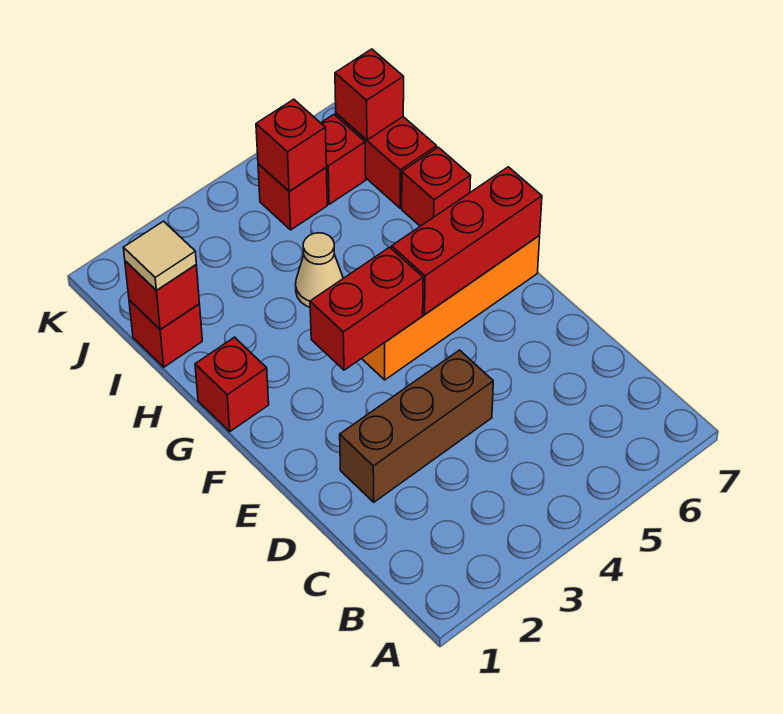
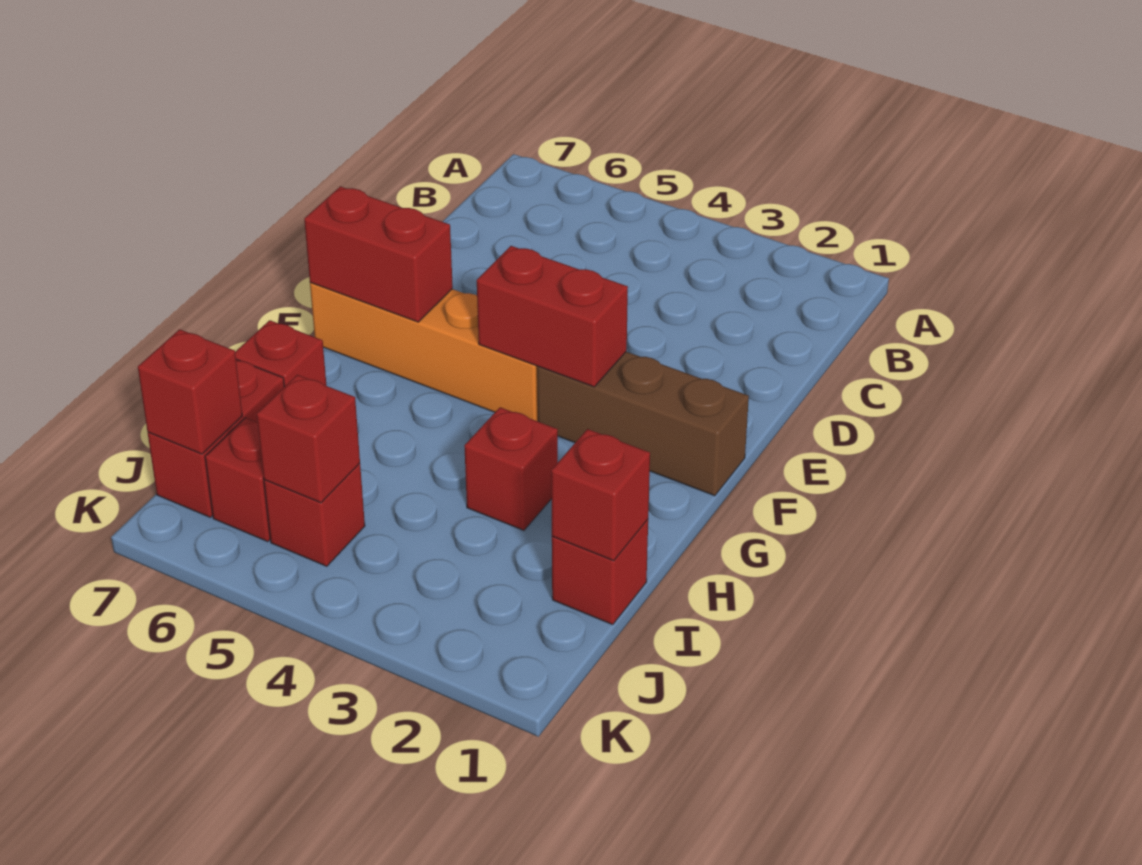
brown brick D2:D4 level 1 -> brown brick F1:F3 level 1
red brick F5:F7 level 2 -> red brick F6:F7 level 2
red brick G1 level 1 -> red brick H3 level 1
tan cone H4 level 1 -> none
tan tile I1 level 3 -> none

